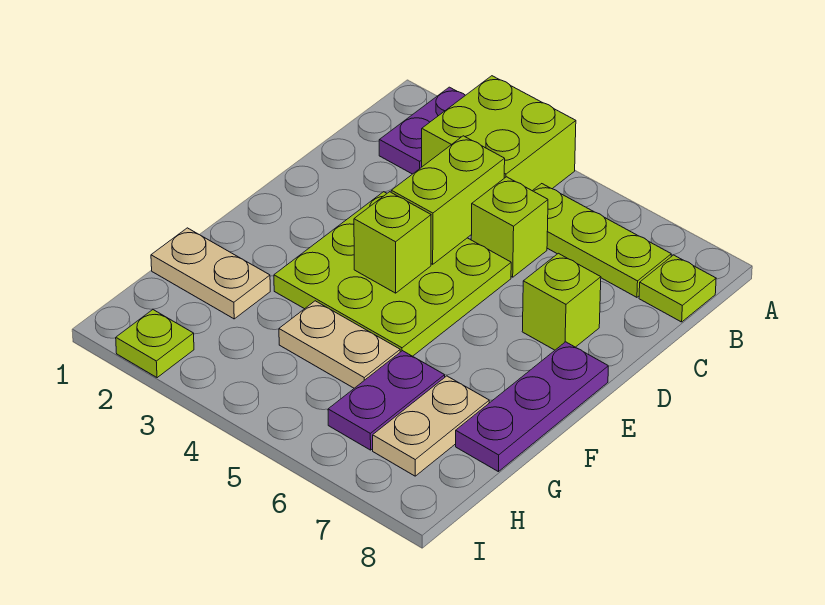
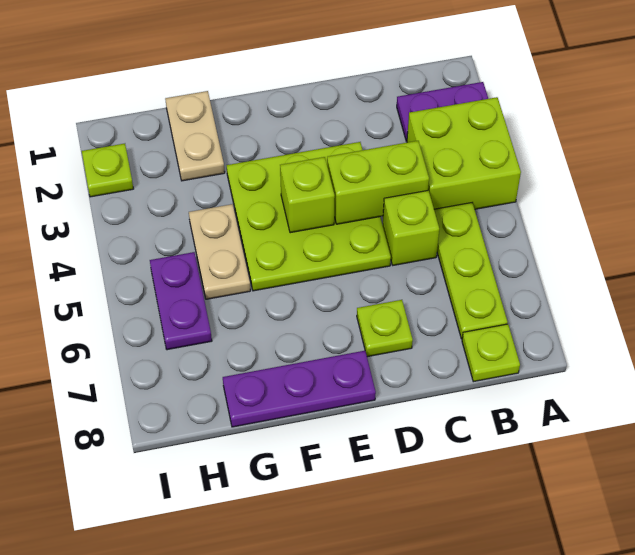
lime brick D7 level 1 -> lime plate D7 level 1
purple plate G6:H6 level 1 -> purple plate H5:H6 level 1
tan plate G7:H7 level 1 -> none

